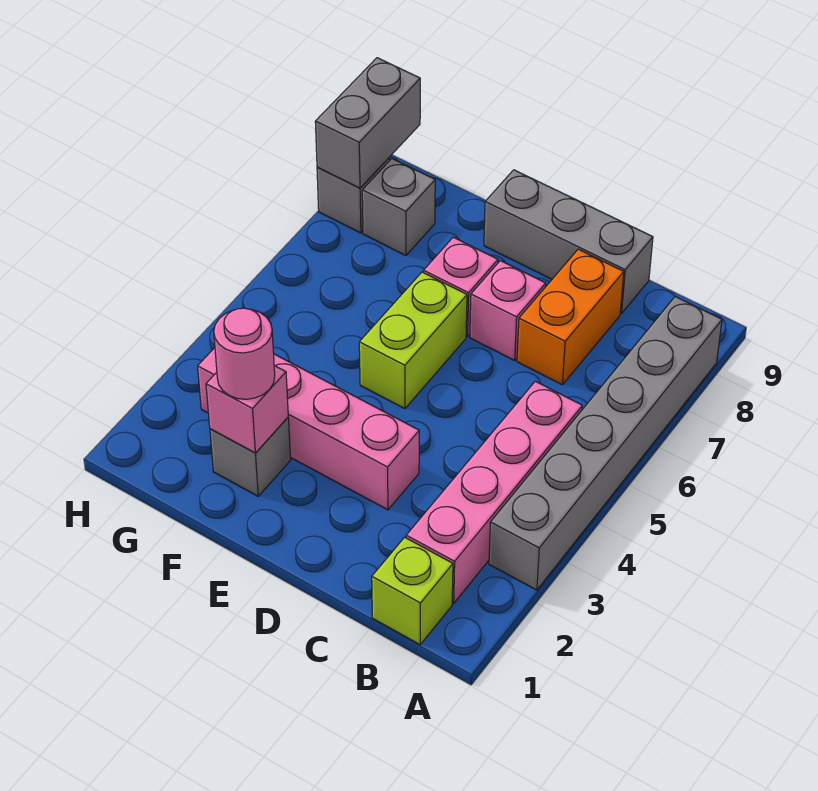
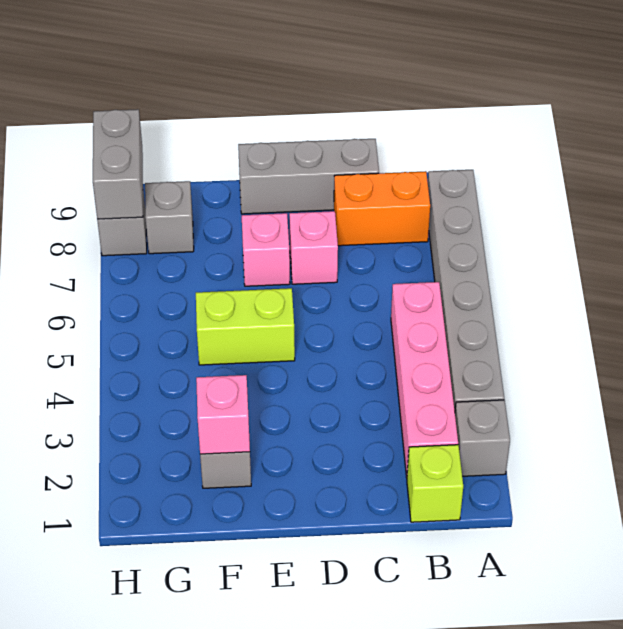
none -> grey brick A2 level 1
orange brick C7:C8 level 1 -> orange brick B8:C8 level 1
pink brick D3:G3 level 1 -> none
lime brick E5:E6 level 1 -> lime brick E5:F5 level 1
pink round brick F2 level 3 -> none

